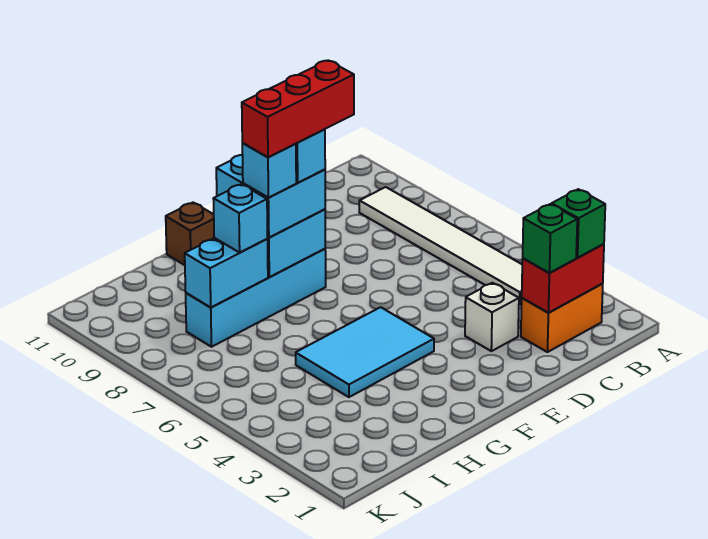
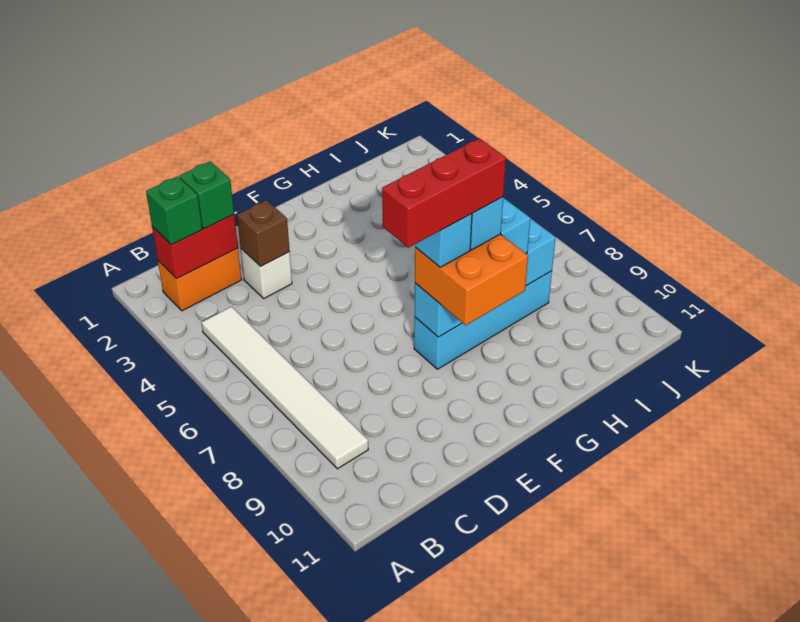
cyan tile F4:H5 level 1 -> none
cyan brick F8:G9 level 3 -> orange brick F8:G9 level 3
brown brick G11 level 1 -> brown brick D3 level 2

